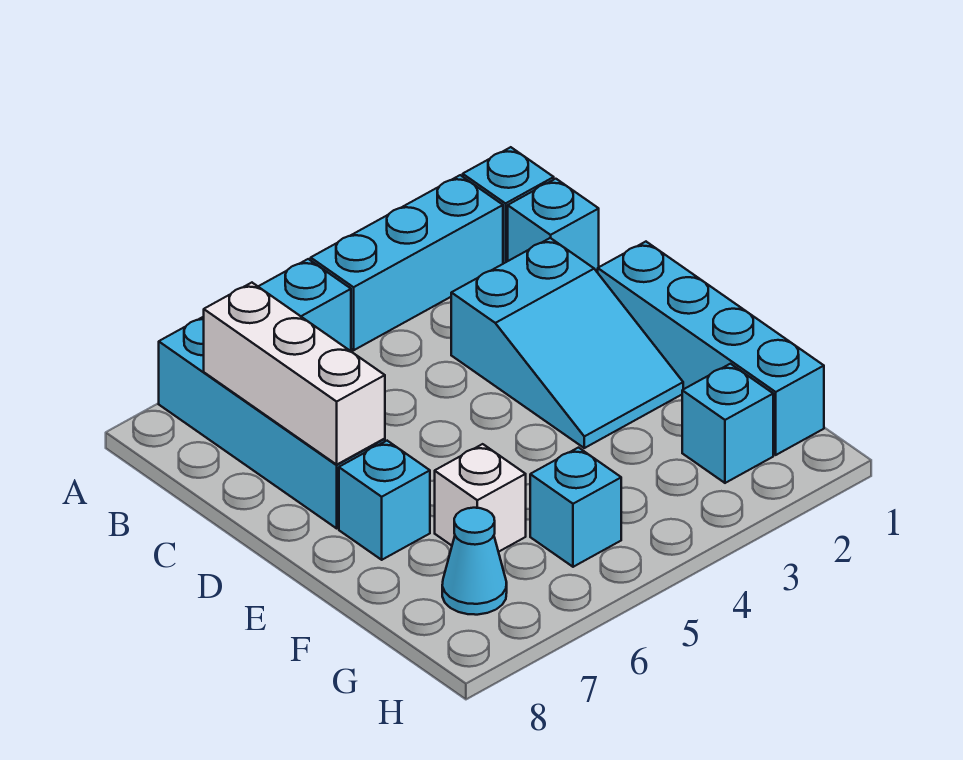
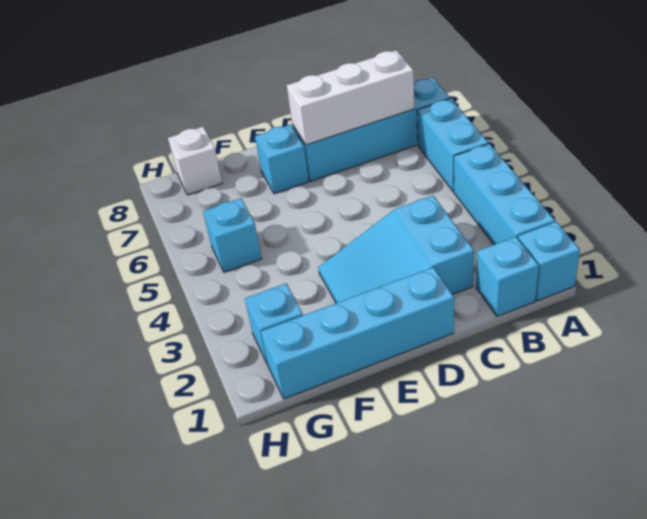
white brick F6 level 1 -> white brick G8 level 1
cyan cone G7 level 1 -> none

